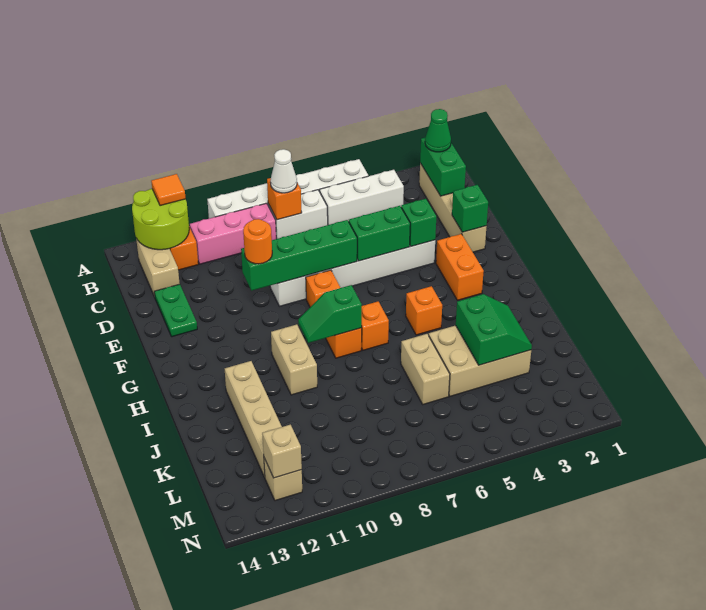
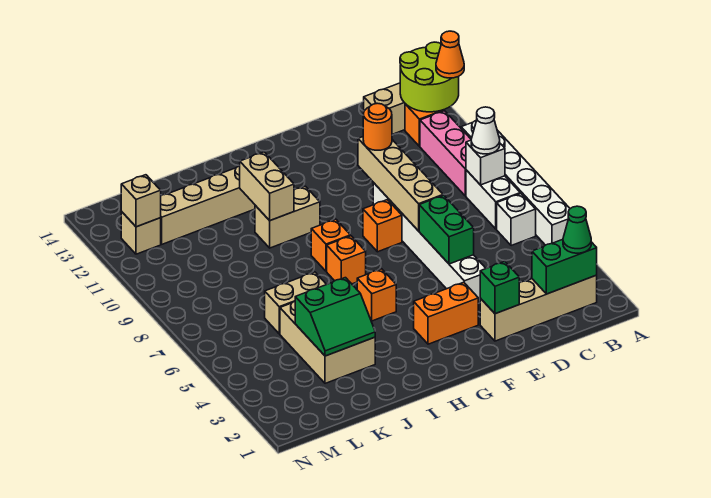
orange tile A12 level 3 -> orange cone A12 level 3
white brick B4:B6 level 1 -> white brick B6 level 1
orange brick B8 level 2 -> white brick B8 level 2
green plate D13:E13 level 1 -> none
green brick E4 level 2 -> none
green brick E7:E10 level 2 -> tan brick E7:E10 level 2
green slope H8:H9 level 2 top 8 -> none
none -> tan brick I10:I11 level 2

